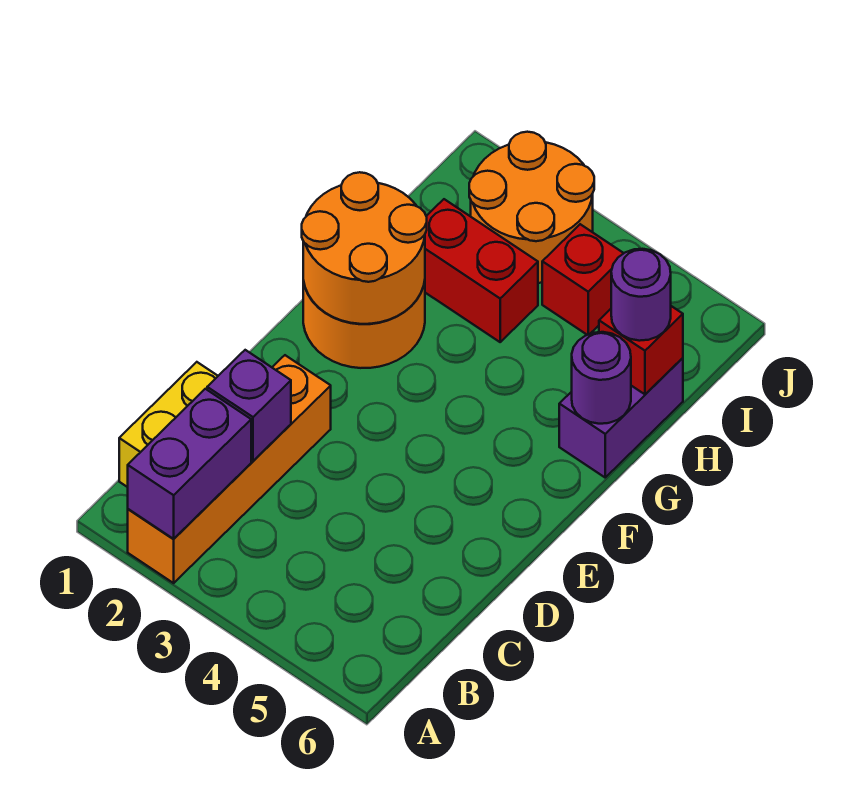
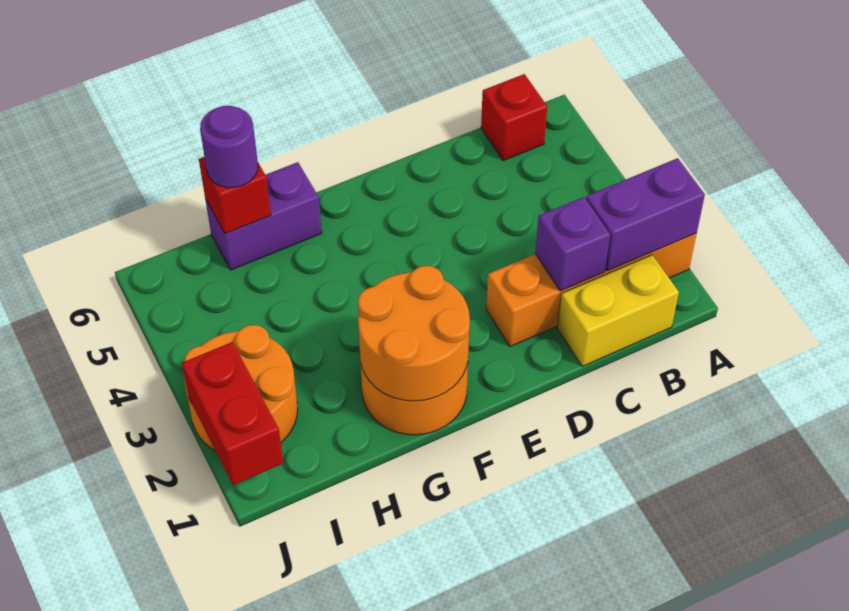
purple round brick G6 level 2 -> none
red brick H2:H3 level 1 -> red brick J1:J2 level 2
red brick I4 level 1 -> red brick B6 level 1

